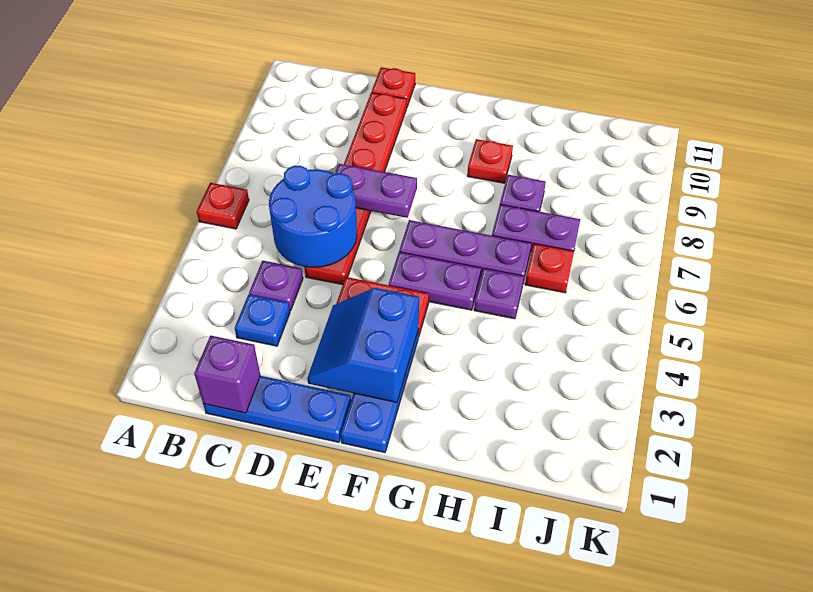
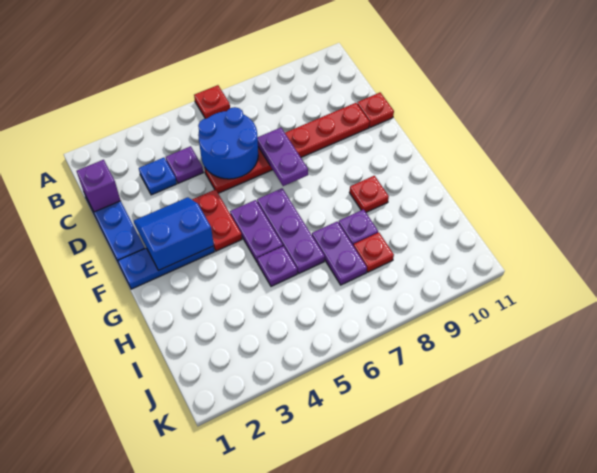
red plate I6 level 1 -> red plate I8 level 1

